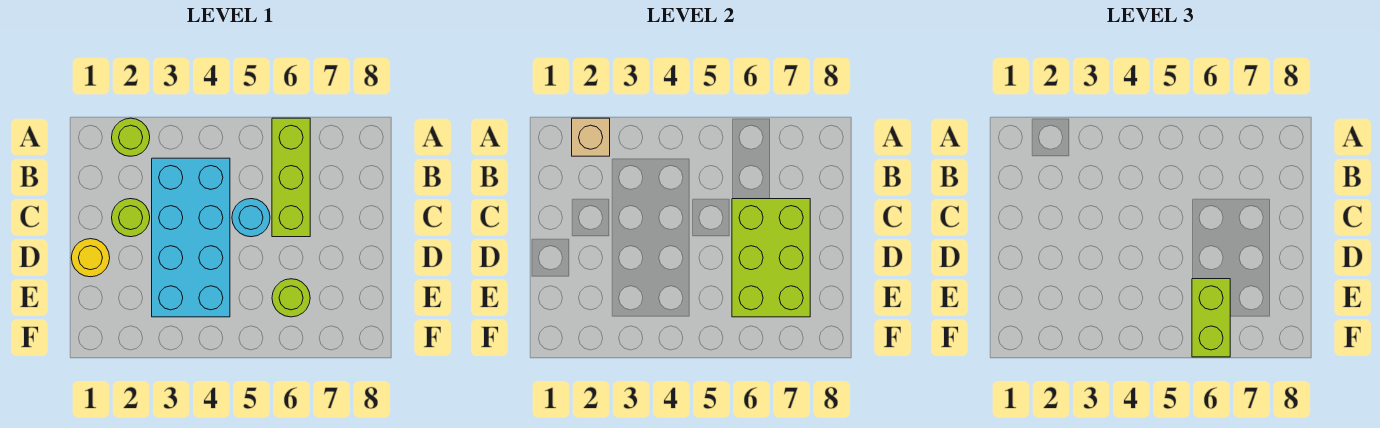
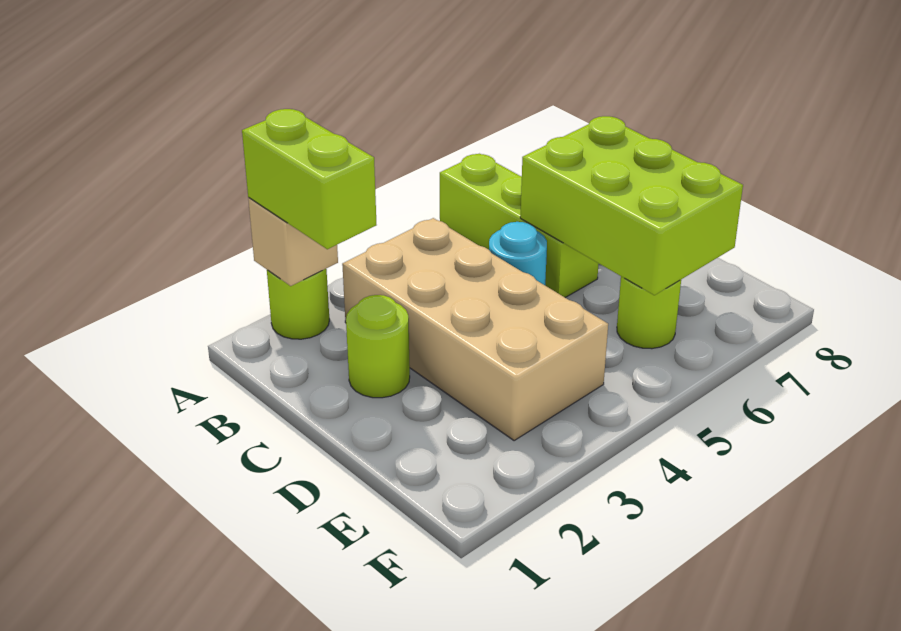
cyan brick B3:E4 level 1 -> tan brick B3:E4 level 1
yellow round brick D1 level 1 -> none
lime brick E6:F6 level 3 -> lime brick A2:B2 level 3

